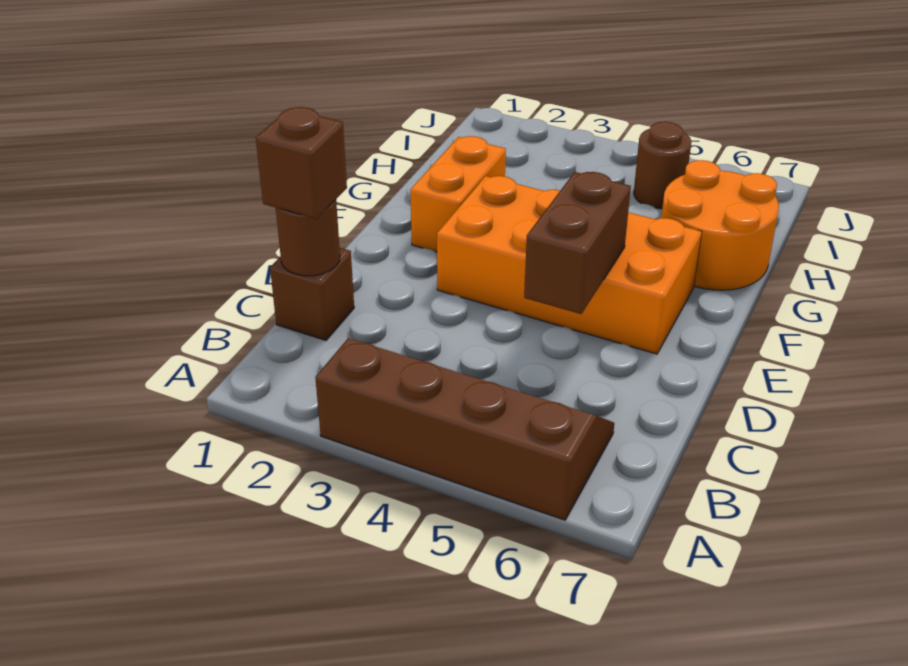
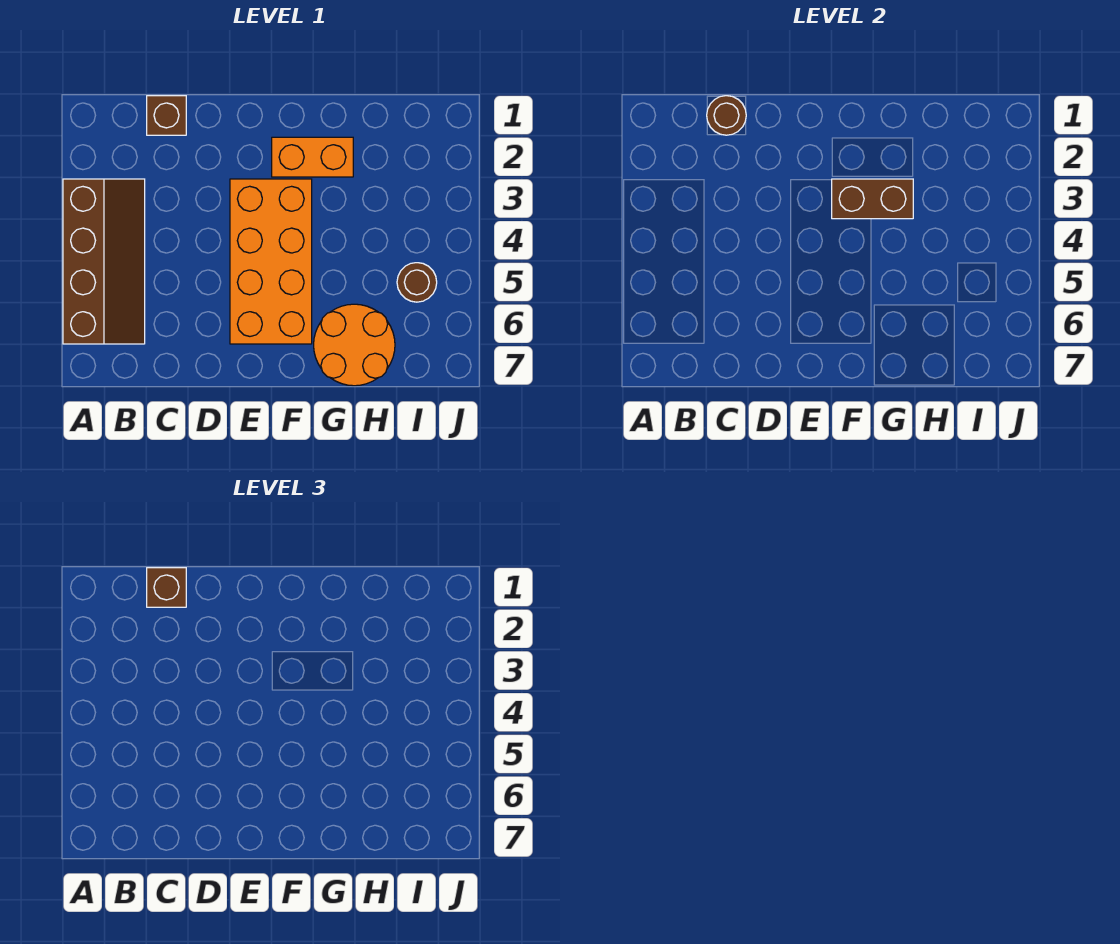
brown brick D5:E5 level 2 -> brown brick F3:G3 level 2

